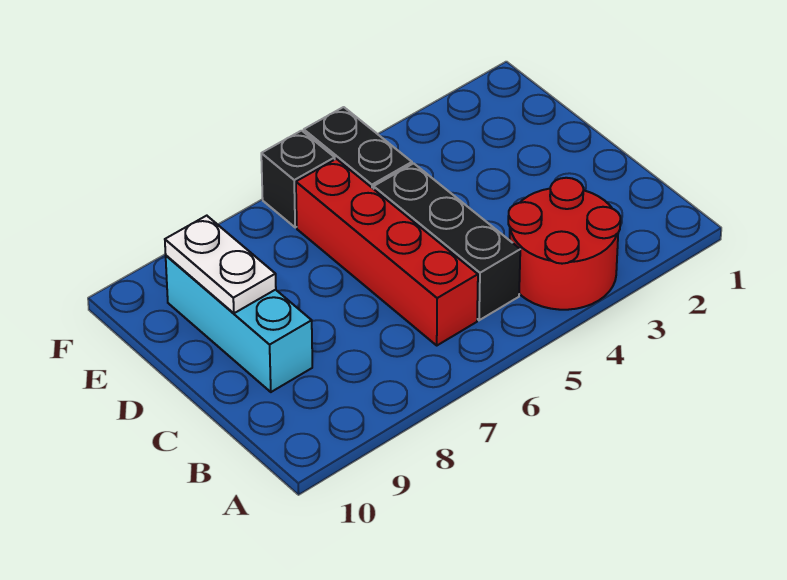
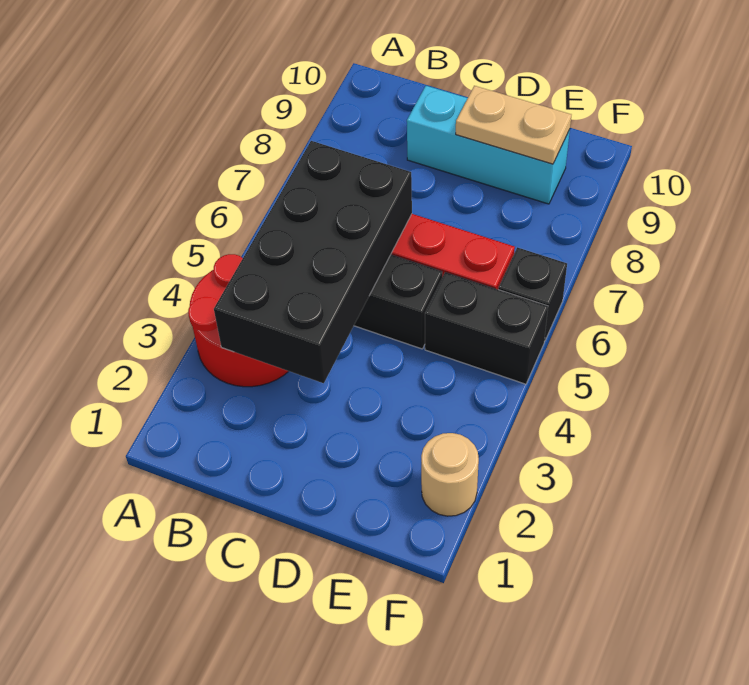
none -> black brick B3:C6 level 2
white plate D9:E9 level 2 -> tan plate D9:E9 level 2
none -> tan round brick F2 level 1

